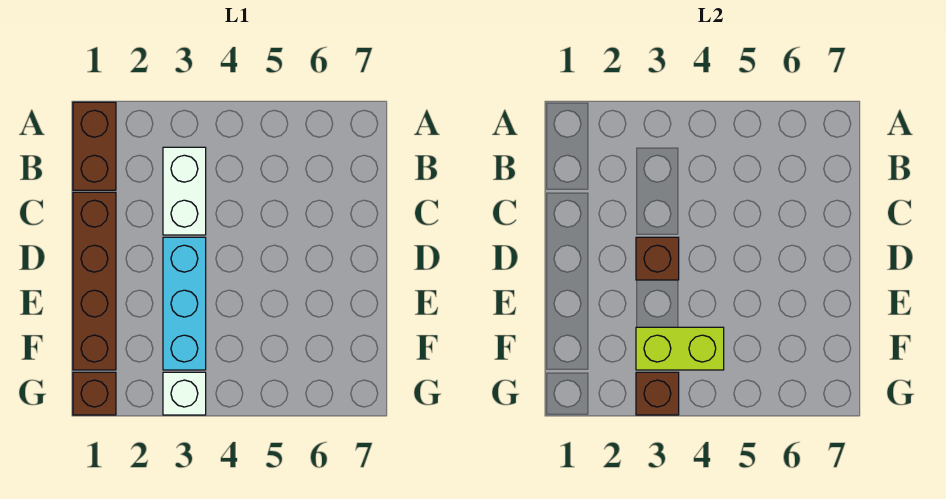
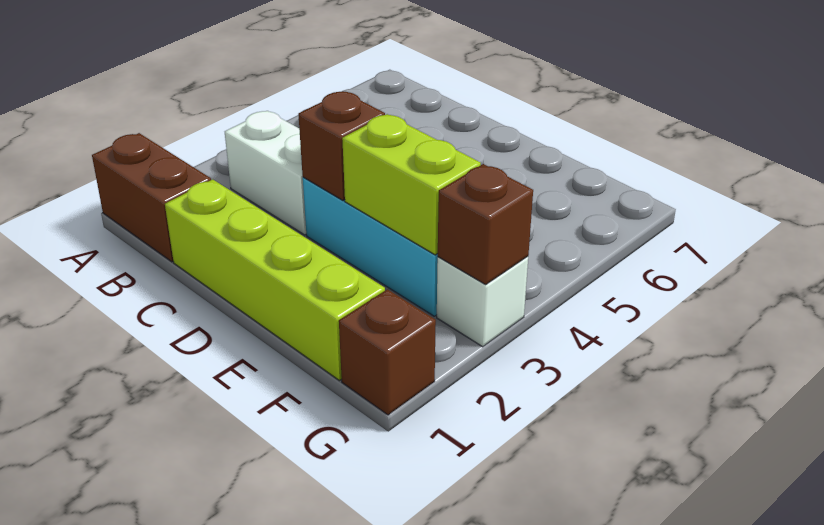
brown brick C1:F1 level 1 -> lime brick C1:F1 level 1
lime brick F3:F4 level 2 -> lime brick E3:F3 level 2

